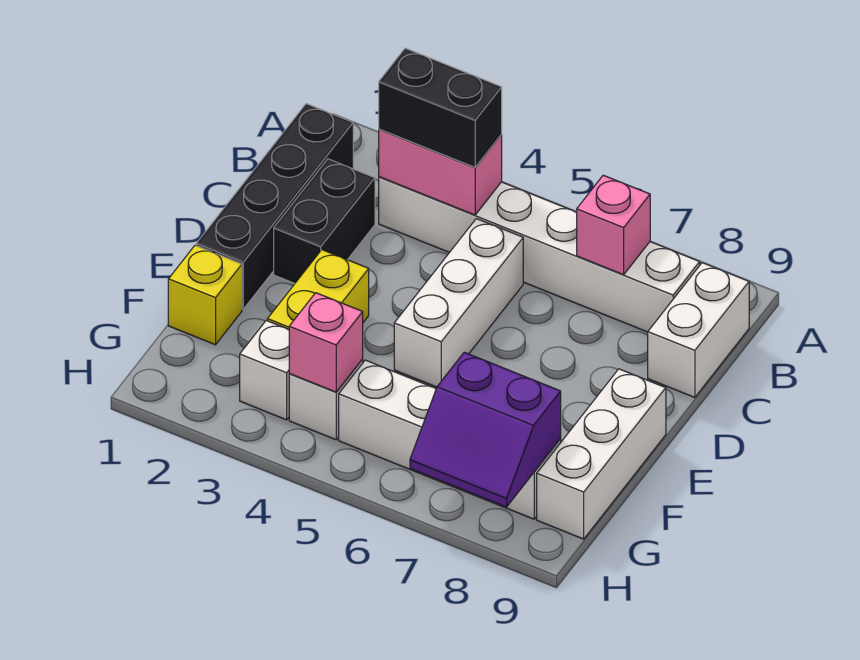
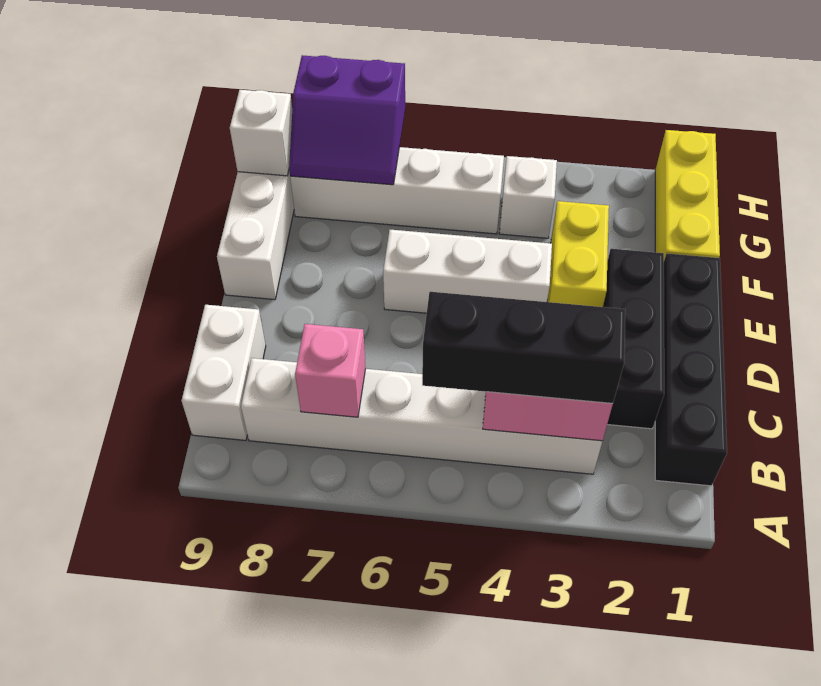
black brick B3:B4 level 3 -> black brick B3:B5 level 3
black brick C2:D2 level 1 -> black brick C2:E2 level 1
white brick C5:E5 level 1 -> white brick E4:E6 level 1
yellow brick F1 level 1 -> yellow brick F1:H1 level 1
white brick G3 level 1 -> white brick G9 level 2
pink brick G4 level 2 -> none
purple slope G7:H8 level 2 top G -> purple slope G7:H8 level 2 top H

